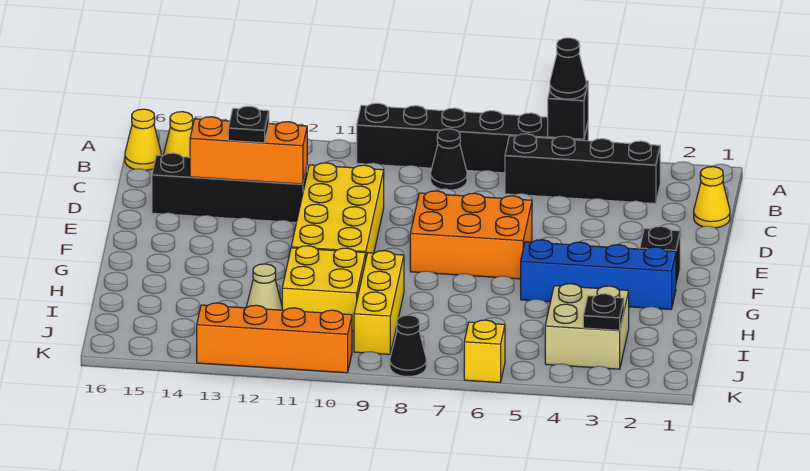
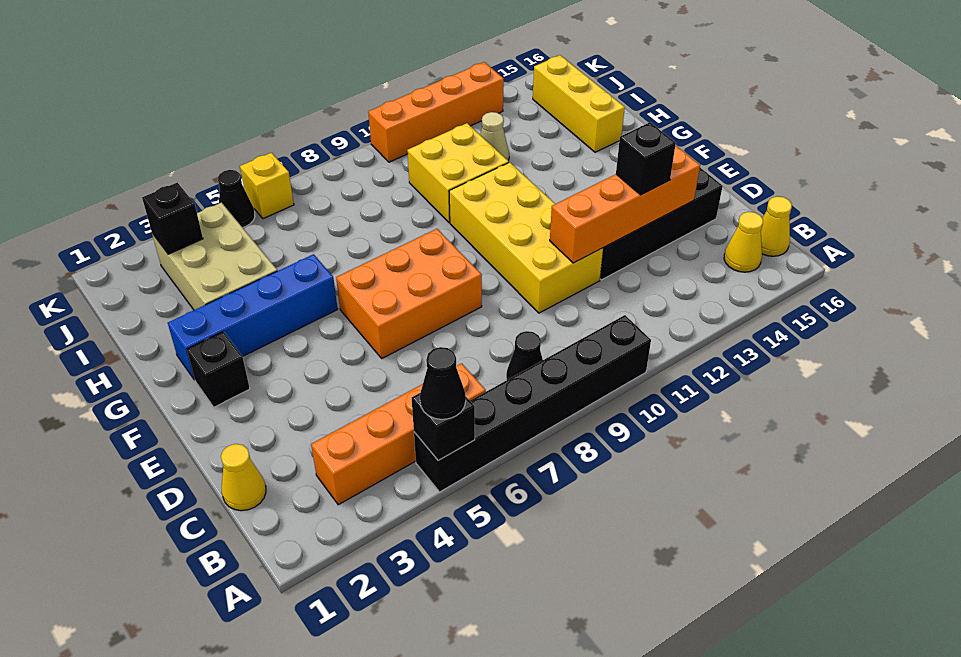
black brick B3:B6 level 1 -> orange brick B3:B6 level 1
orange brick D12:D14 level 2 -> orange brick D11:D14 level 2
black plate D13 level 3 -> black brick D13 level 3
yellow brick H9:J9 level 1 -> yellow brick H15:J15 level 1
tan brick I3:J4 level 1 -> tan brick H3:J4 level 1
black plate J3 level 2 -> black brick J3 level 2
black cone K8 level 1 -> black cone K5 level 1

